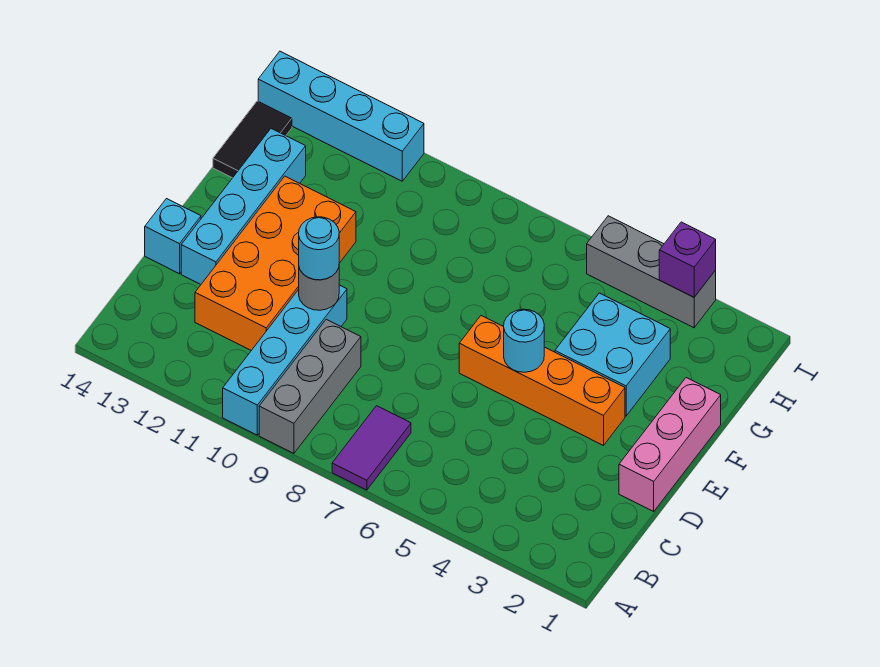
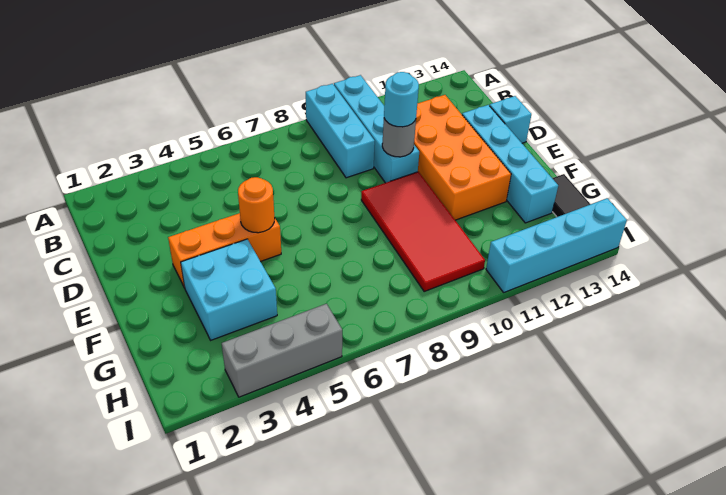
purple tile A7:B7 level 1 -> none
grey brick A9:C9 level 1 -> cyan brick A9:C9 level 1
pink brick D1:F1 level 1 -> none
orange brick E3:E6 level 1 -> orange brick E3:E5 level 1
cyan round brick E5 level 2 -> orange round brick E5 level 2
none -> red tile E9:H10 level 1
purple brick I3 level 2 -> none

